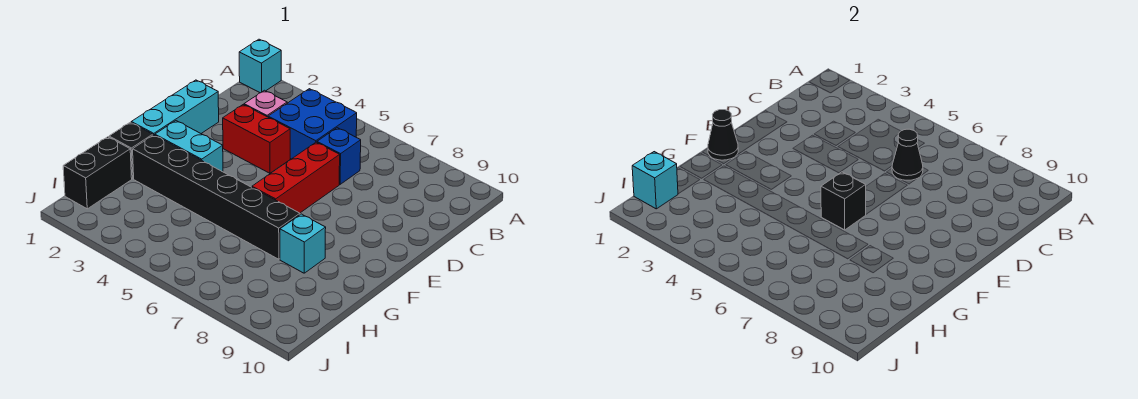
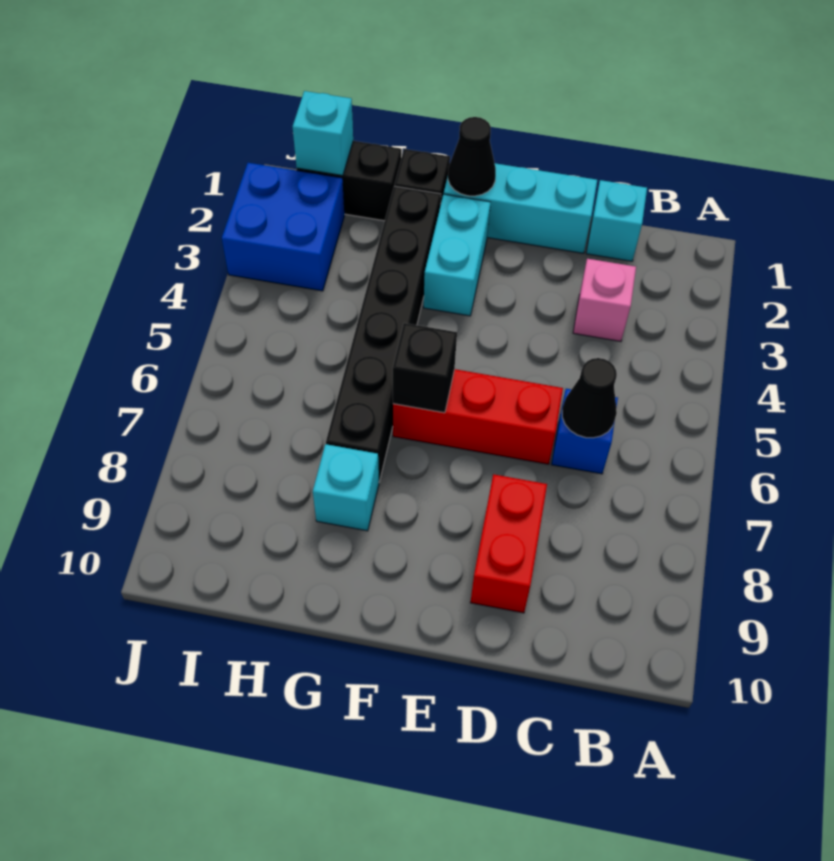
cyan brick A1 level 1 -> cyan brick C1 level 1
blue brick B4:C5 level 1 -> blue brick I2:J3 level 1
red brick D3:D4 level 1 -> red brick D8:D9 level 1

